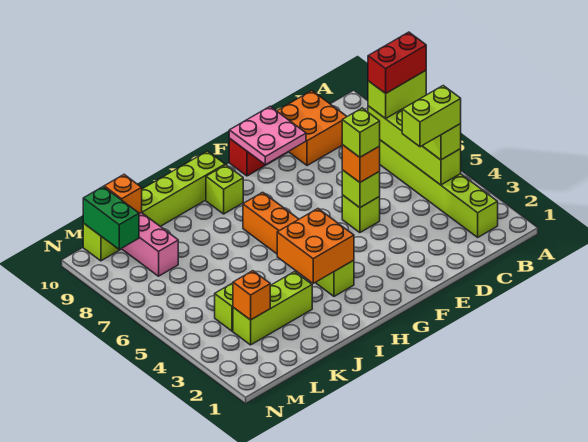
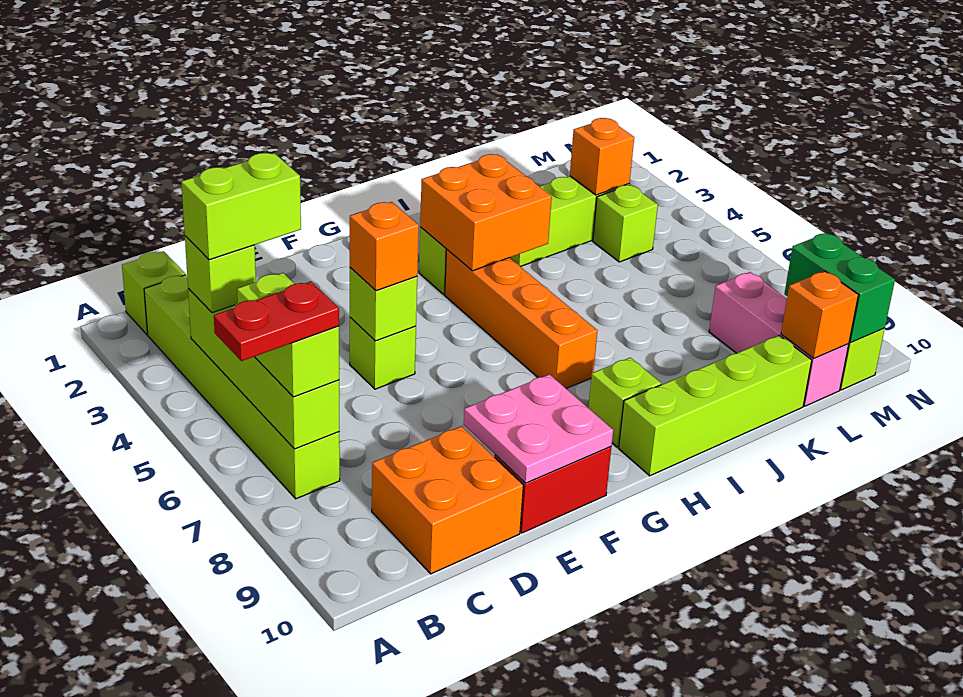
lime brick A7:B7 level 3 -> lime brick B6:B7 level 3
red brick A7:B7 level 4 -> red plate A7:B7 level 4
lime brick E5 level 4 -> lime brick B1 level 1

